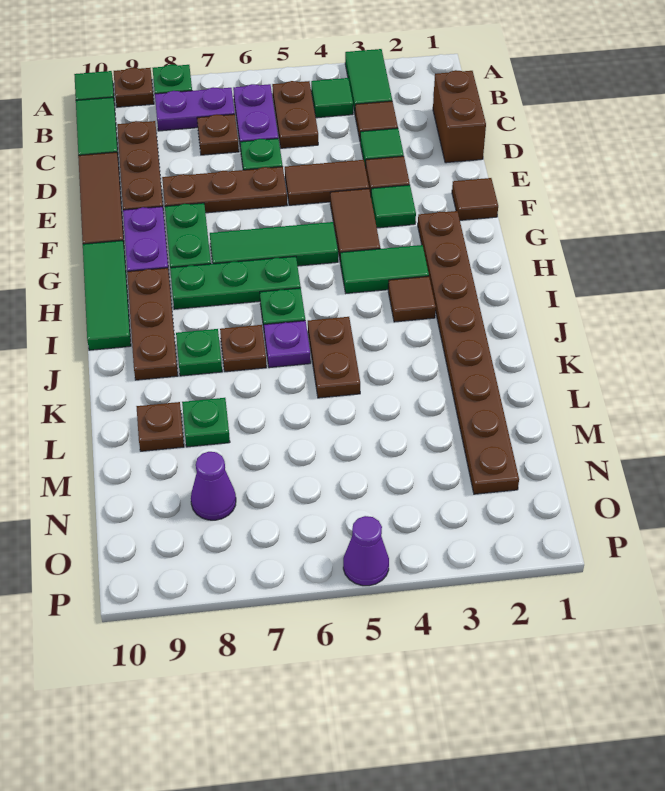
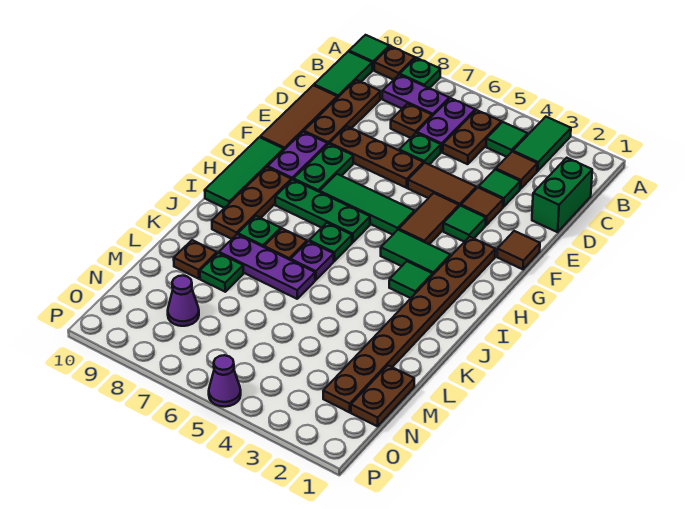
brown brick C1:D1 level 1 -> green brick C1:D1 level 1
brown tile I3 level 1 -> green tile I3 level 1
brown plate J5:K5 level 1 -> brown plate M1:N1 level 1
none -> purple plate K6:K8 level 1

